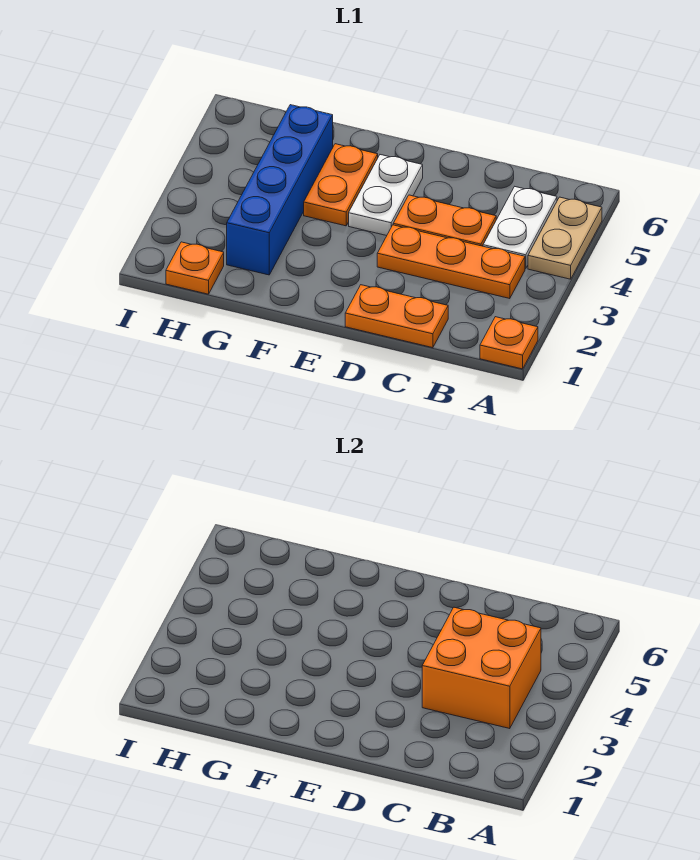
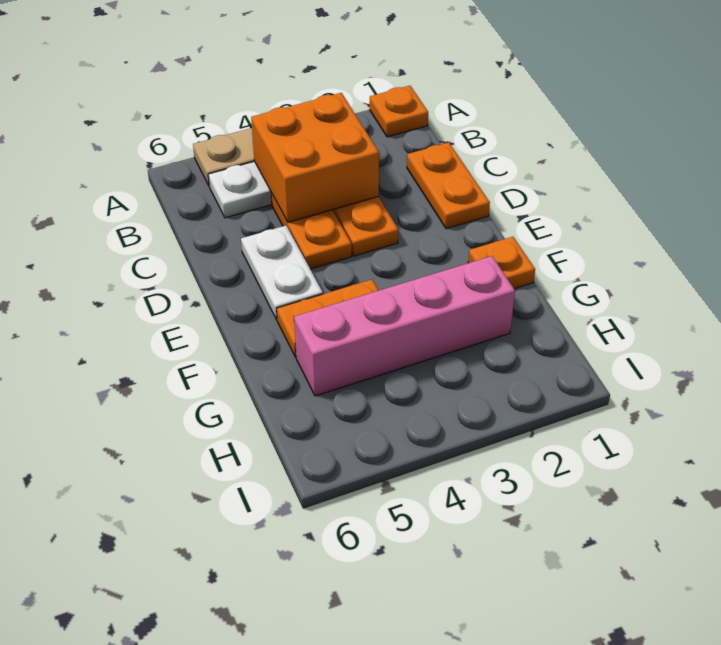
white plate E4:E5 level 1 -> white plate D5:E5 level 1
blue brick G2:G5 level 1 -> pink brick G2:G5 level 1
orange plate H1 level 1 -> orange plate F1 level 1

